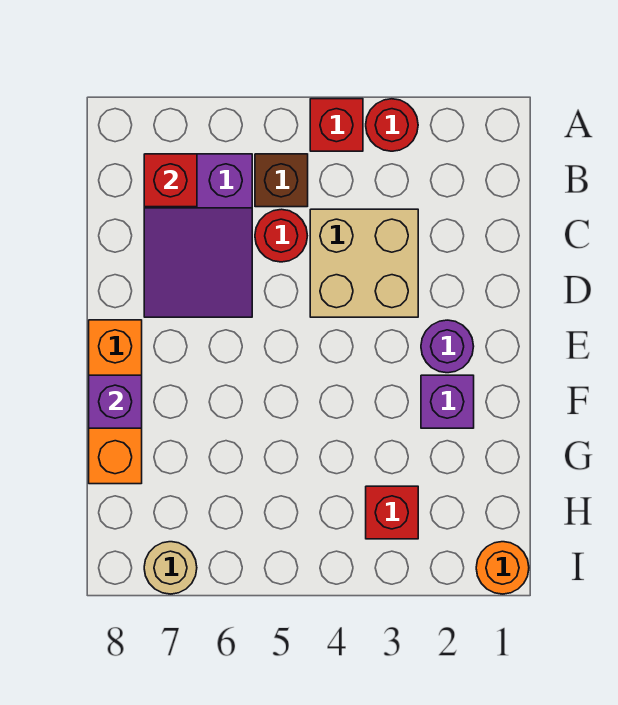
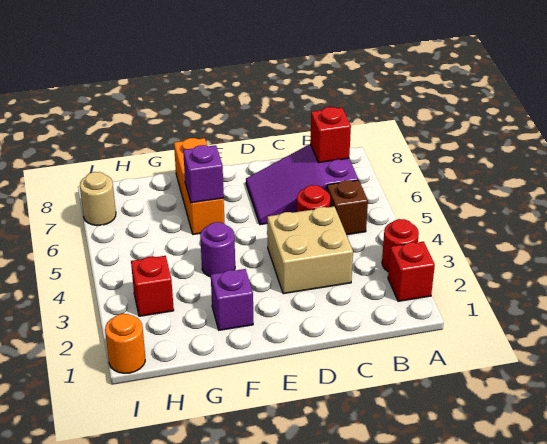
red brick A4 level 1 -> red brick A2 level 1
purple round brick E2 level 1 -> purple round brick F4 level 1
orange brick E8:G8 level 1 -> orange brick F6:F8 level 1
purple brick F8 level 2 -> purple brick F6 level 2

